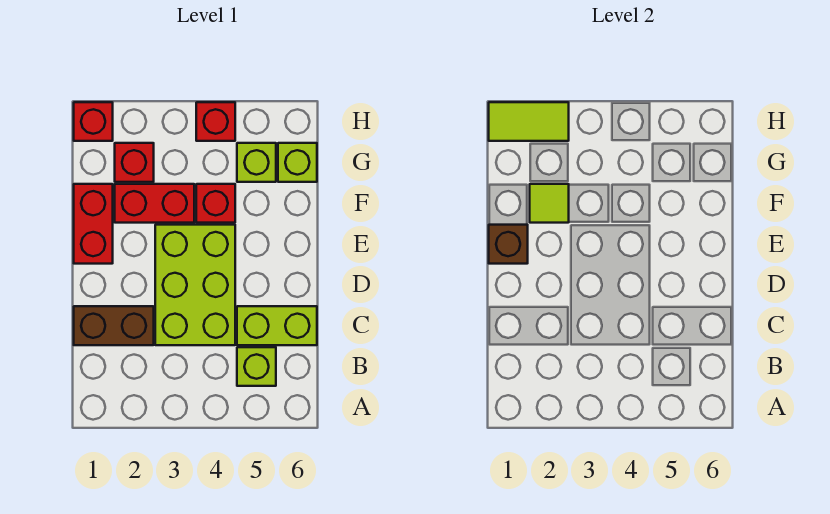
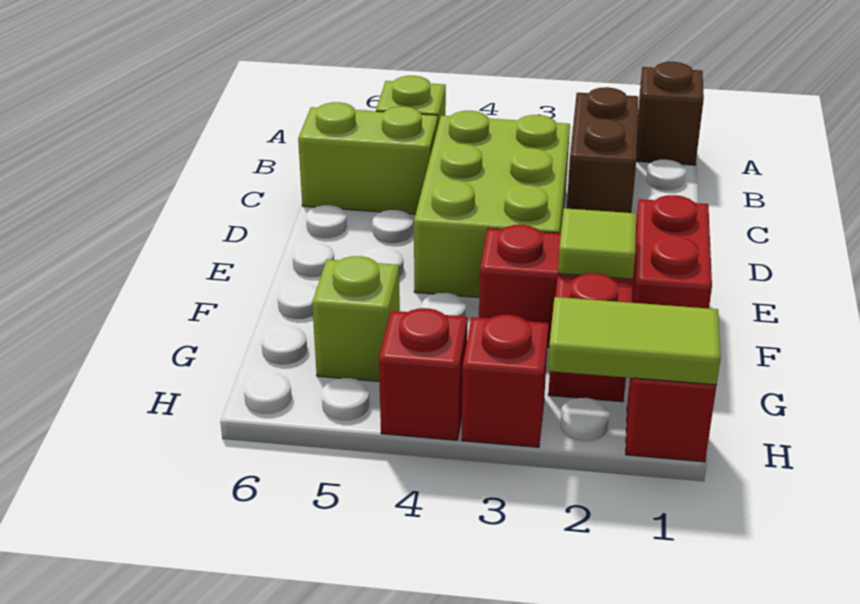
brown brick C1:C2 level 1 -> brown brick B2:C2 level 1
brown brick E1 level 2 -> brown brick A1 level 1
red brick F4 level 1 -> red brick H3 level 1
lime brick G6 level 1 -> none

